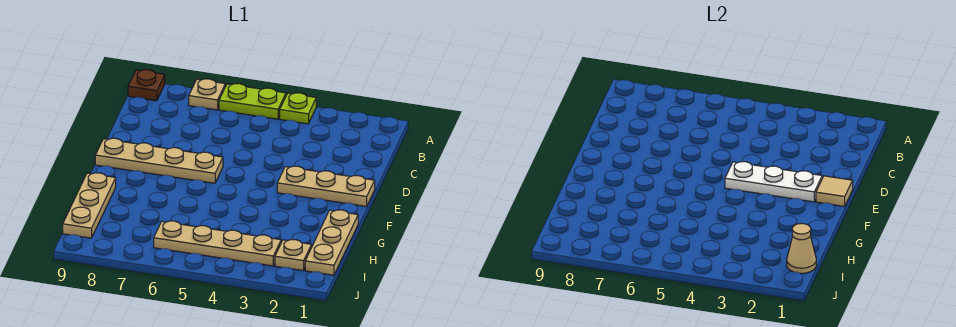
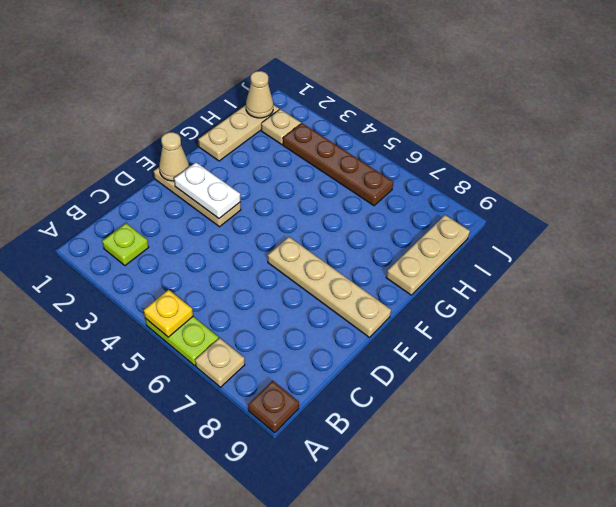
lime plate A4 level 1 -> lime plate B2 level 1
none -> yellow plate A5 level 2
tan tile E1 level 2 -> tan cone E1 level 2
white plate E2:E4 level 2 -> white plate E2:E3 level 2
tan plate I3:I6 level 1 -> brown plate I3:I6 level 1

